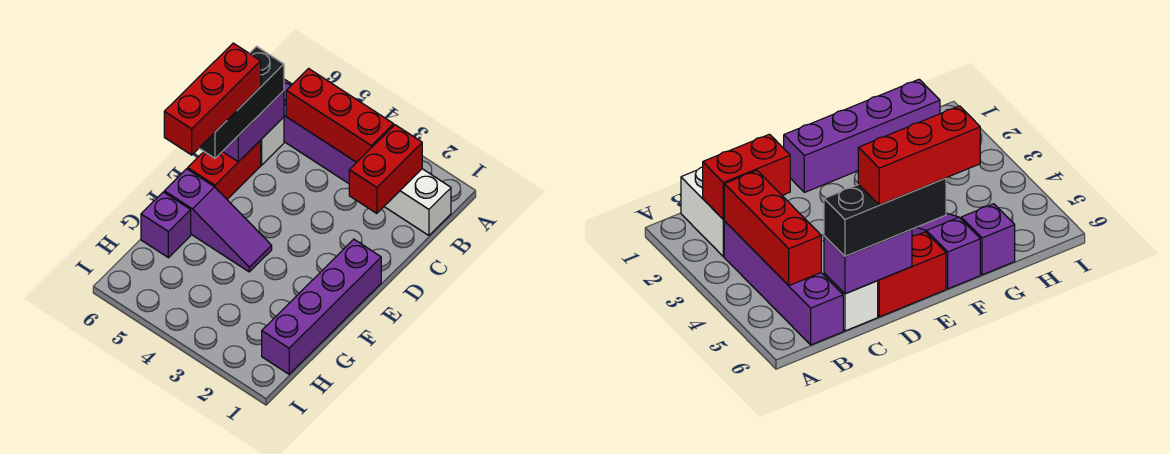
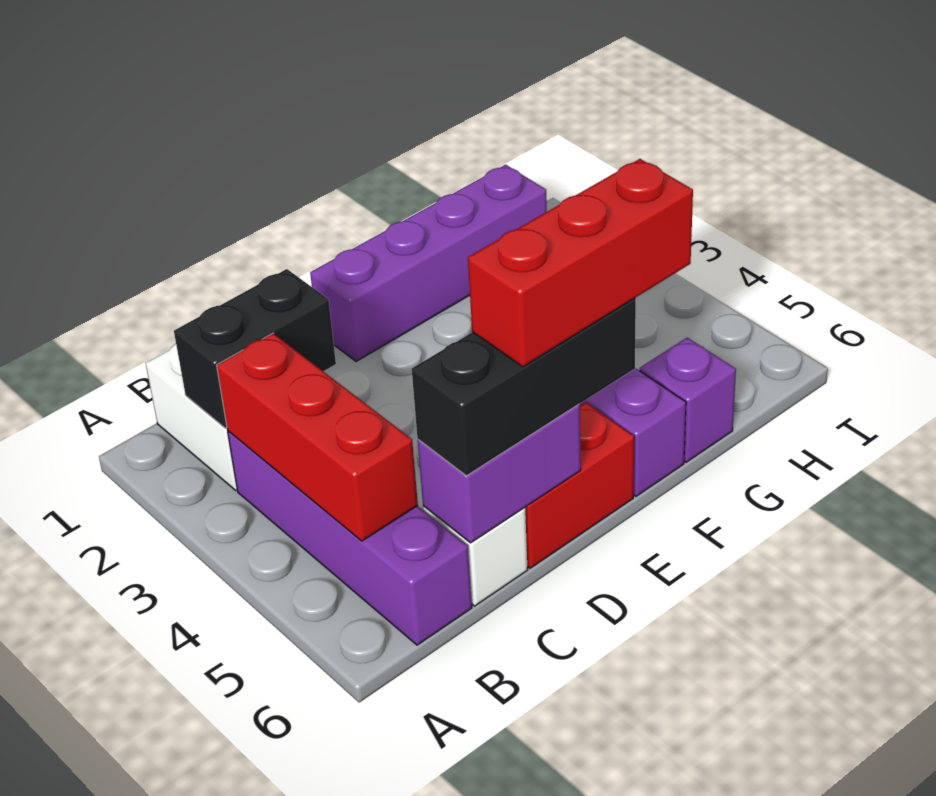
red brick B2:C2 level 2 -> black brick B2:C2 level 2

